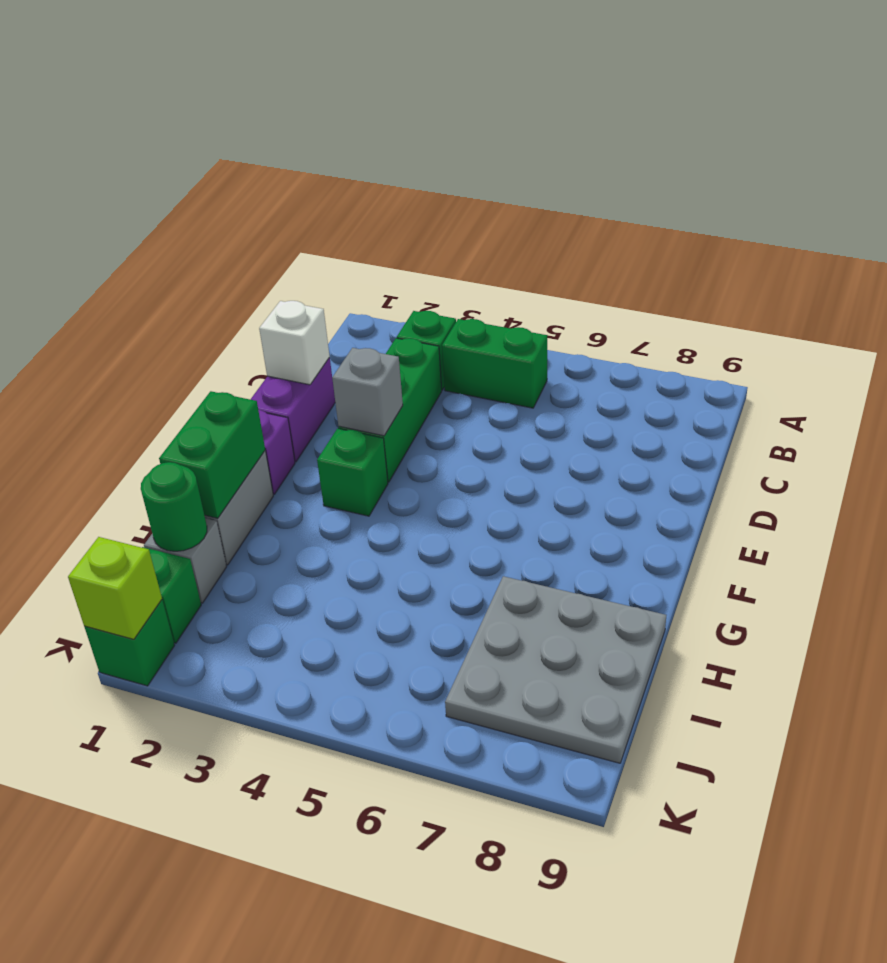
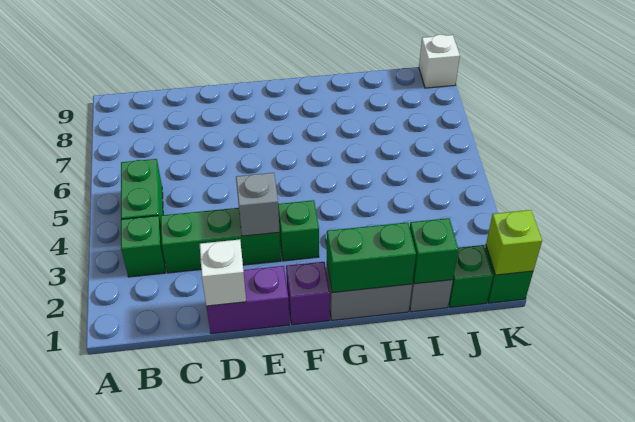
grey plate H7:J9 level 1 -> none
green round brick I1 level 2 -> green brick I1 level 2
none -> white brick K9 level 1

